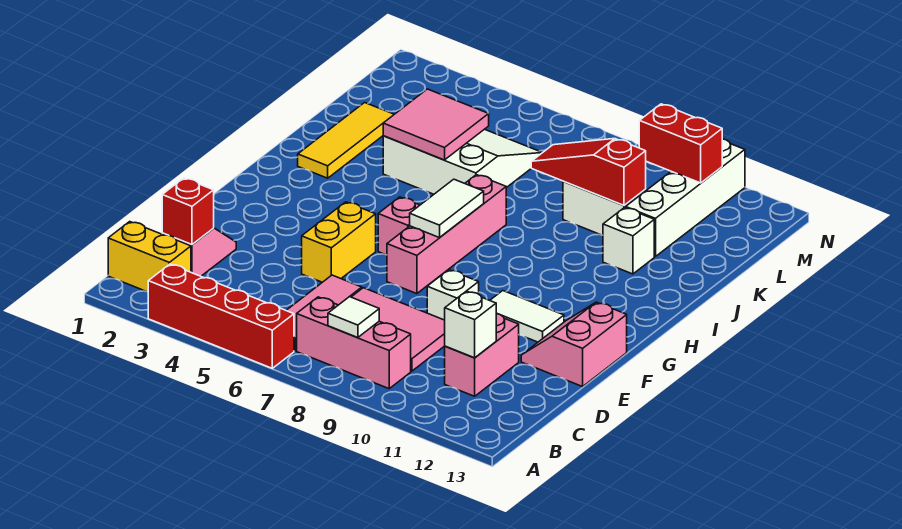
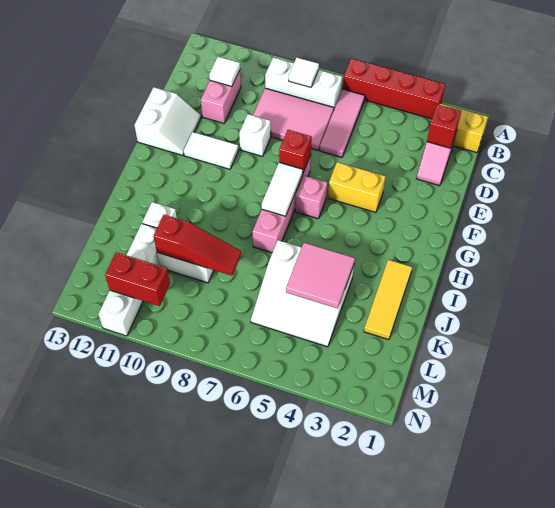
pink brick B7:B9 level 1 -> white brick B7:B9 level 1
white brick C11 level 2 -> white tile C11 level 2
yellow brick E5:F5 level 1 -> yellow brick F4:F5 level 1
pink slope E12:F13 level 1 top 13 -> white slope E12:F13 level 1 top 13
none -> red brick F7 level 2

